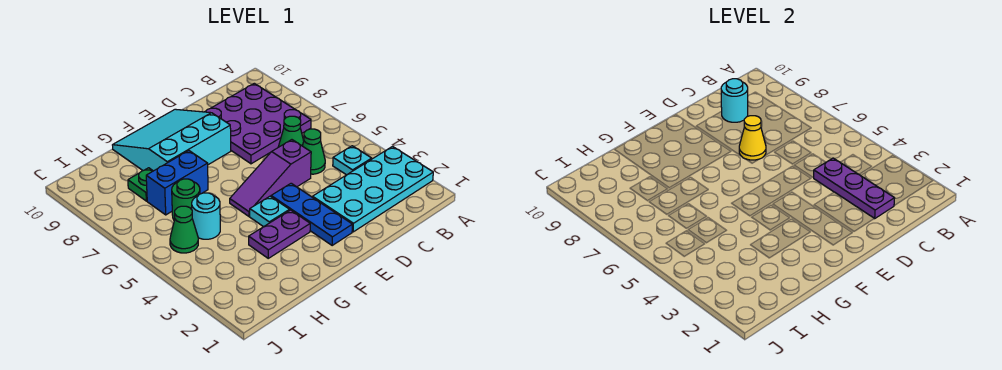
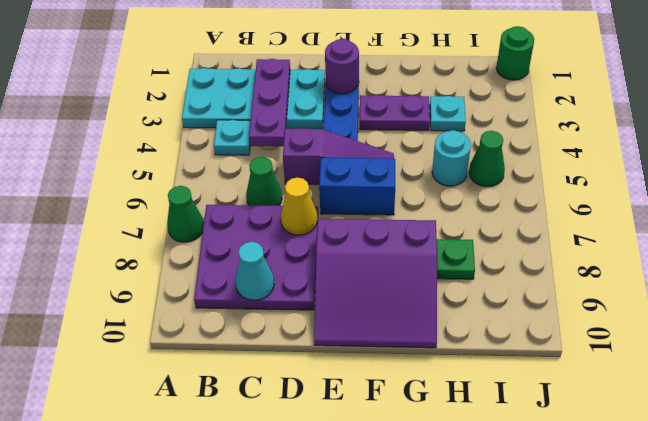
green cone C5 level 1 -> green cone A7 level 1
cyan round brick C9 level 2 -> cyan cone C9 level 2
none -> purple round brick E2 level 2
cyan slope E8:G10 level 1 top 8 -> purple slope E8:G10 level 1 top 8
cyan plate F4 level 1 -> cyan plate H3 level 1
blue brick G7:H7 level 1 -> blue brick E6:F6 level 1
green round brick H6 level 1 -> green round brick J1 level 1

